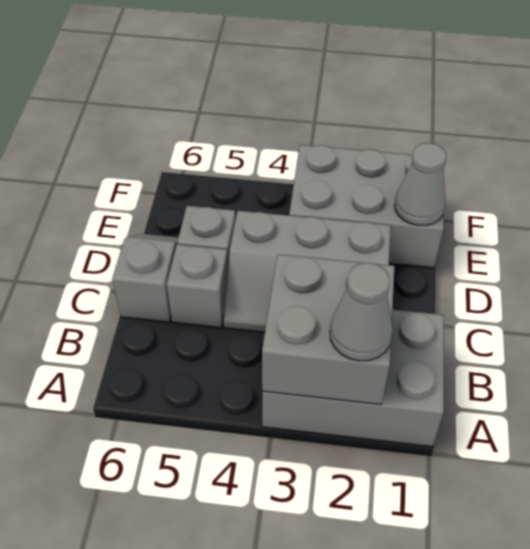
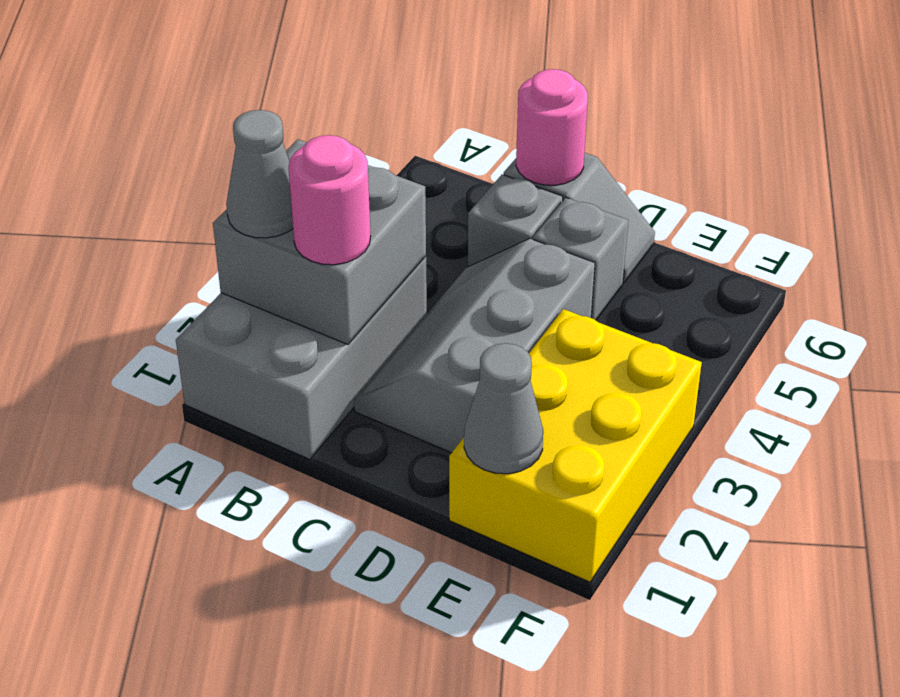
none -> pink round brick B2 level 3
none -> pink round brick C6 level 2
grey brick E1:F3 level 1 -> yellow brick E1:F3 level 1

